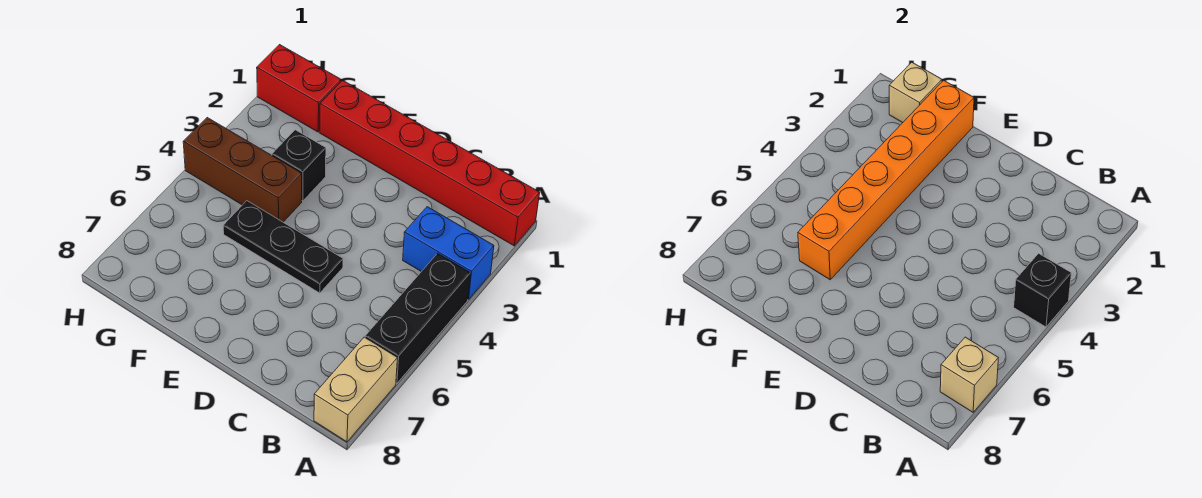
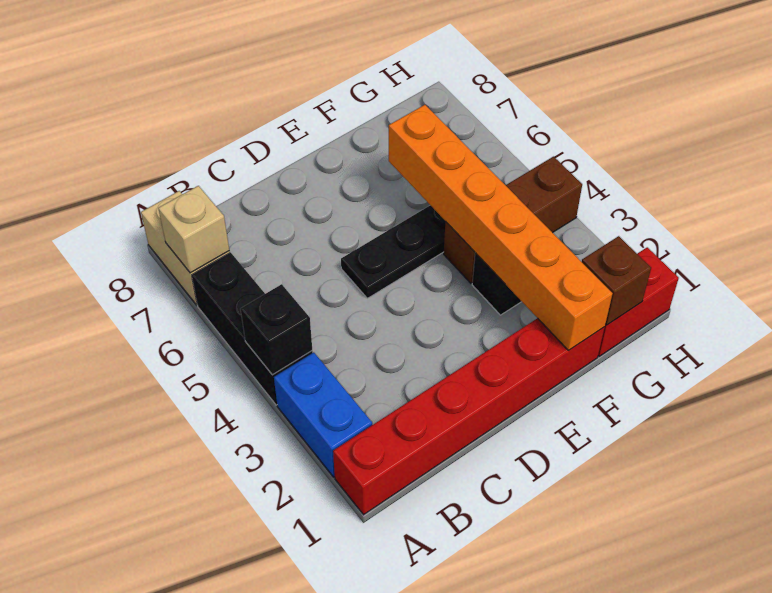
blue brick A3:B3 level 1 -> blue brick A2:A3 level 1
tan brick G1 level 2 -> brown brick G1 level 2

